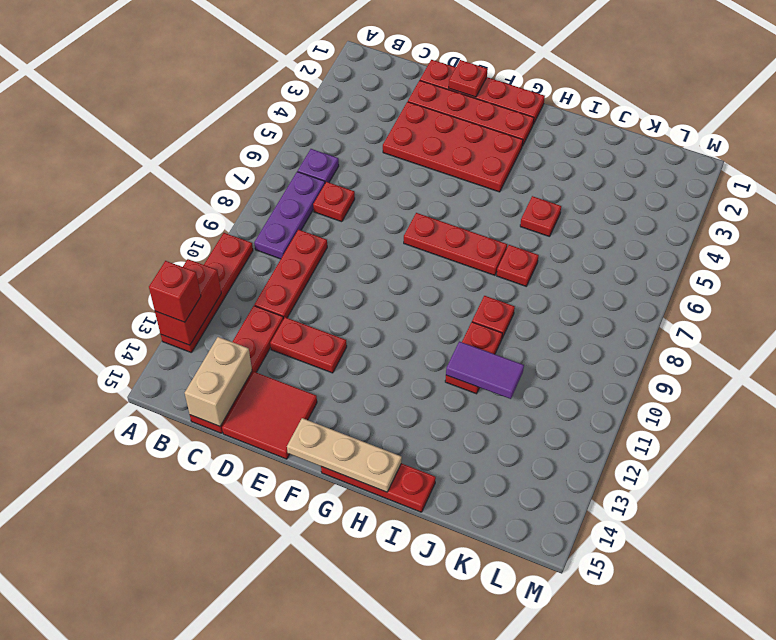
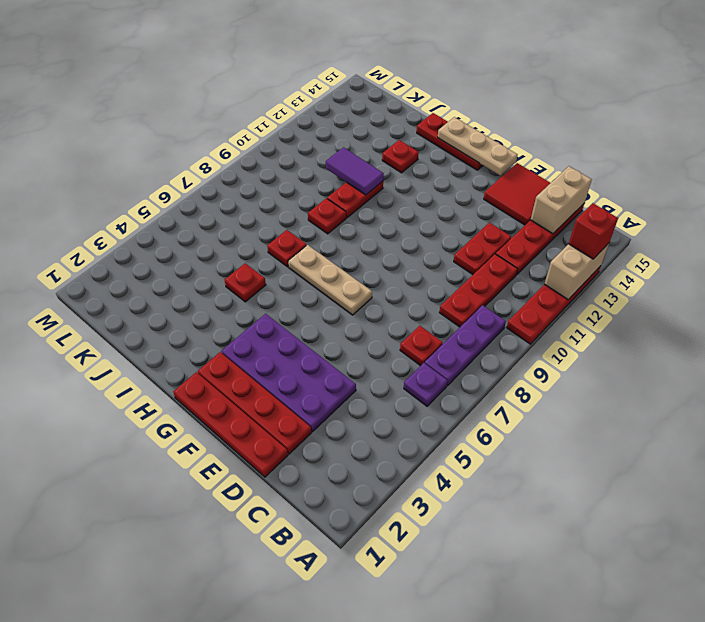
red brick A12:A13 level 2 -> tan brick A12:A13 level 2
red plate D3:G4 level 1 -> purple plate D3:G4 level 1
red plate D12:E12 level 1 -> red plate D11:D12 level 1
red plate E1 level 2 -> red plate I13 level 1
red plate F7:H7 level 1 -> tan plate F7:H7 level 1

